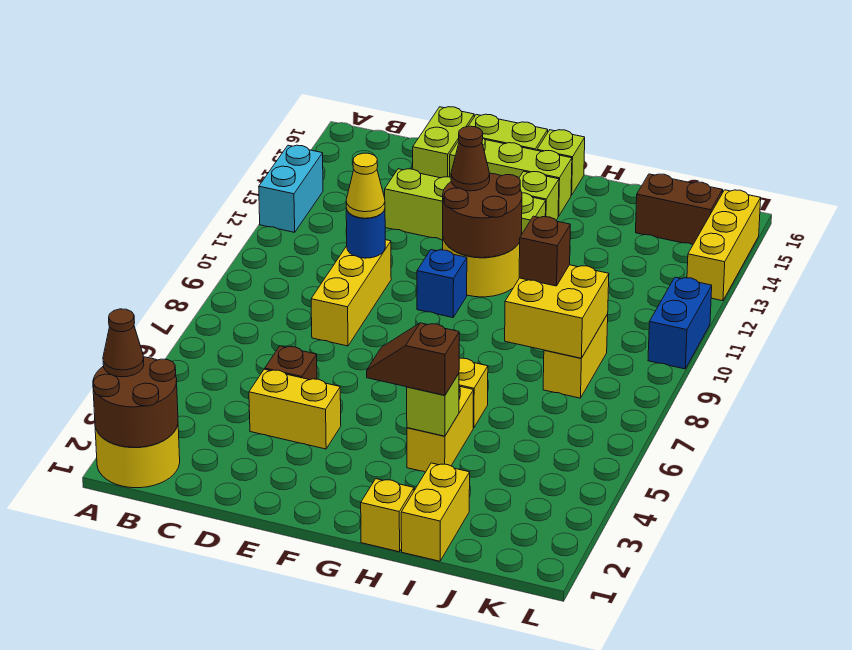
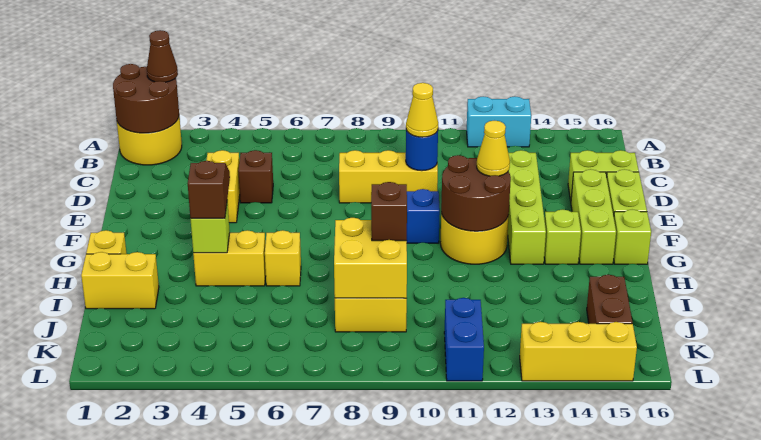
brown cone F12 level 3 -> yellow cone F12 level 3
blue brick L10:L11 level 1 -> blue brick K11:L11 level 1

